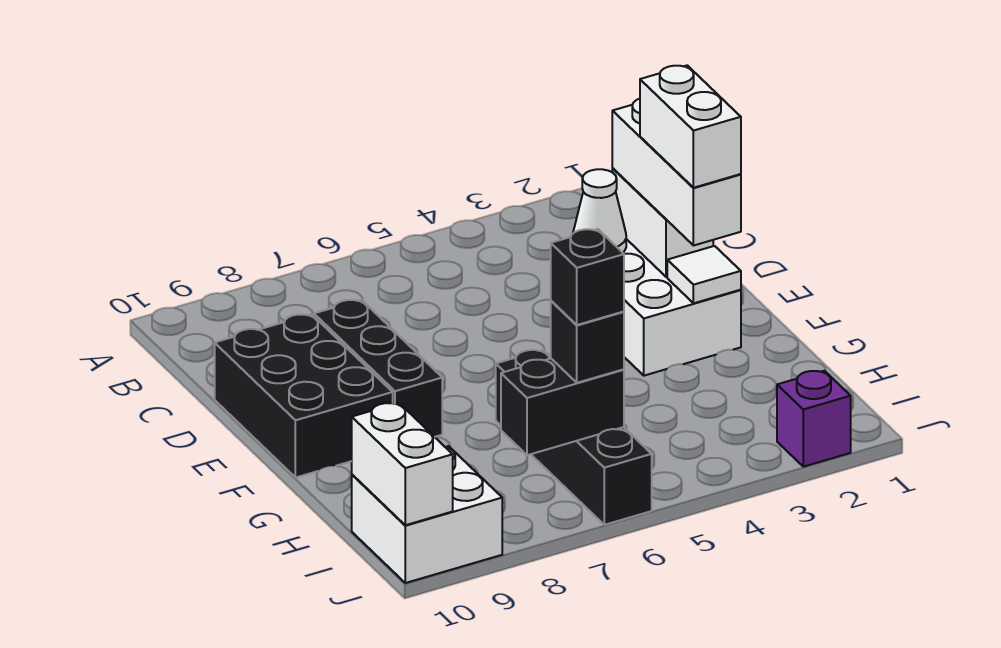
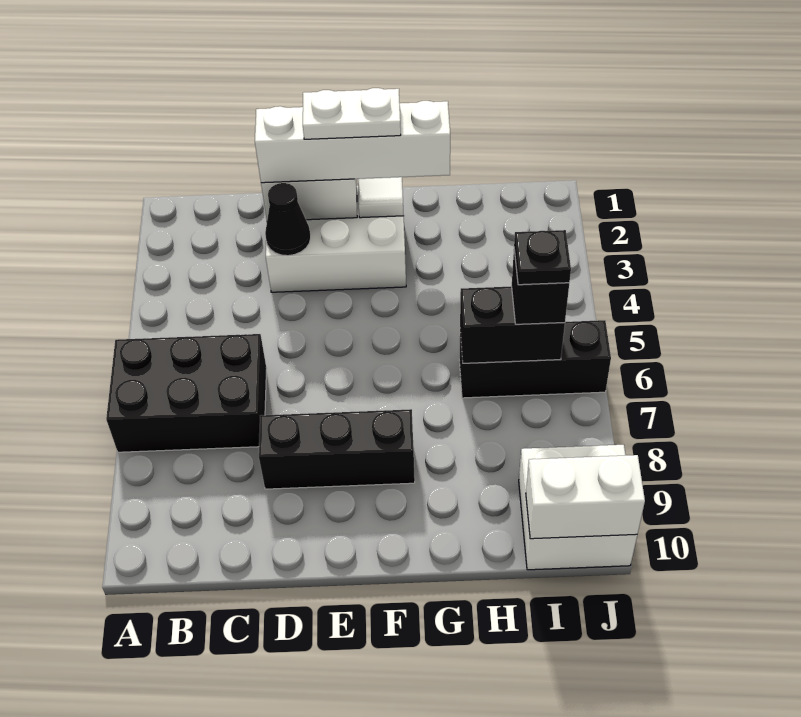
white brick D2:F2 level 3 -> white brick D2:G2 level 3
white cone D3 level 2 -> black cone D3 level 2
black brick D9:F10 level 1 -> black brick A6:C7 level 1
white brick E2:F2 level 4 -> white plate E2:F2 level 4
black brick G6:J6 level 1 -> black brick H6:J6 level 1
black brick I6:I7 level 2 -> black brick H6:I6 level 2
black brick I6 level 4 -> black plate I6 level 4
purple brick J2 level 1 -> none

